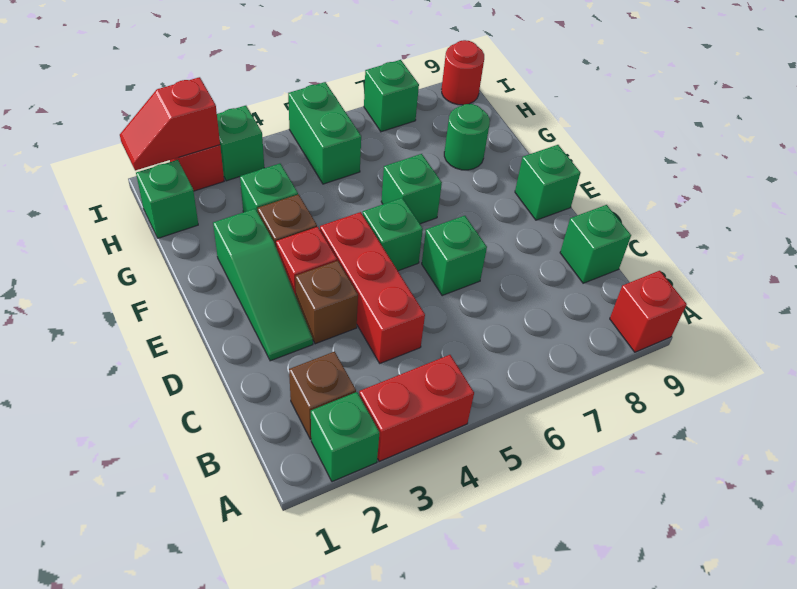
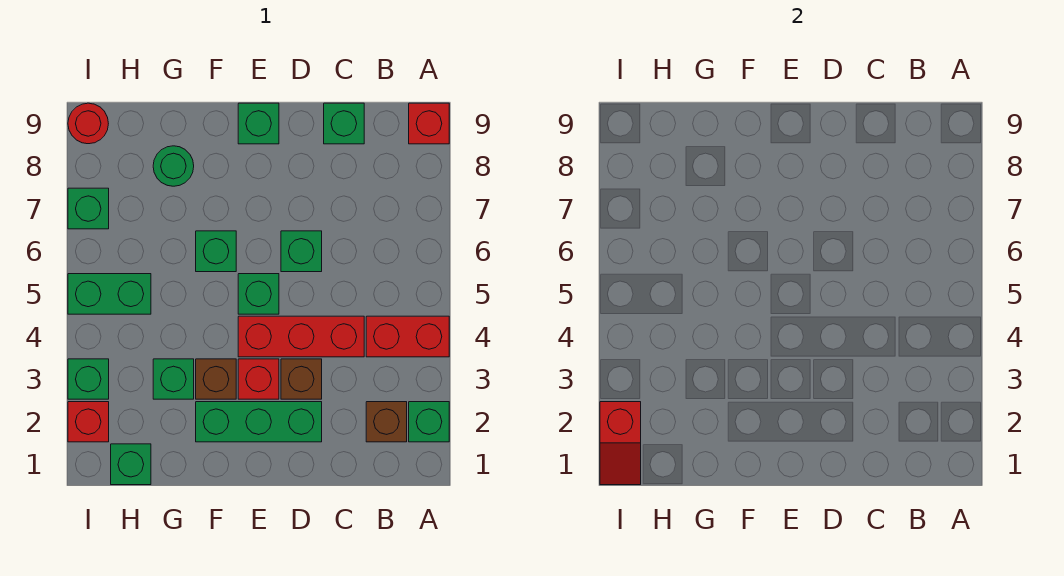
red brick A3:A4 level 1 -> red brick A4:B4 level 1
green slope D2:F2 level 1 top F -> green brick D2:F2 level 1

